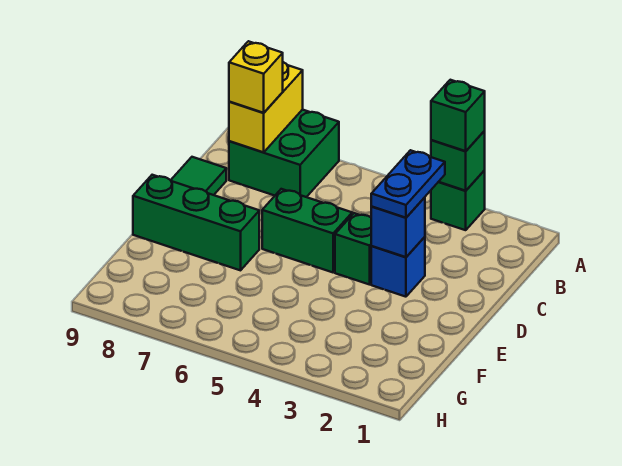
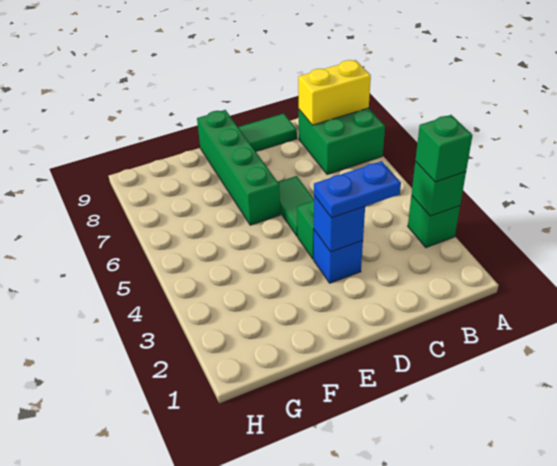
yellow brick B8 level 3 -> none
green brick D5:D6 level 1 -> green tile D5:D6 level 1
green brick E7:E9 level 1 -> green brick E6:E9 level 1

